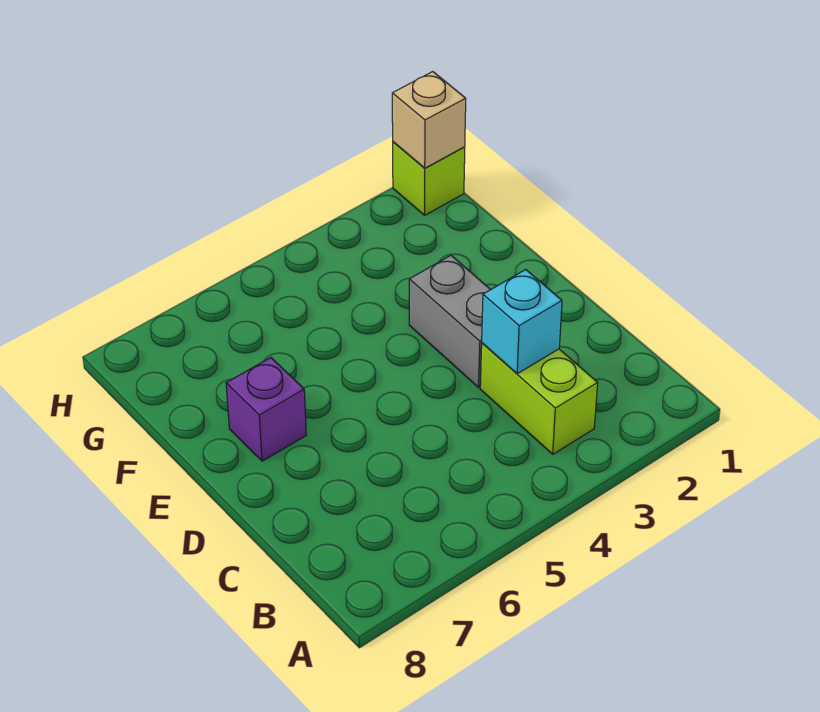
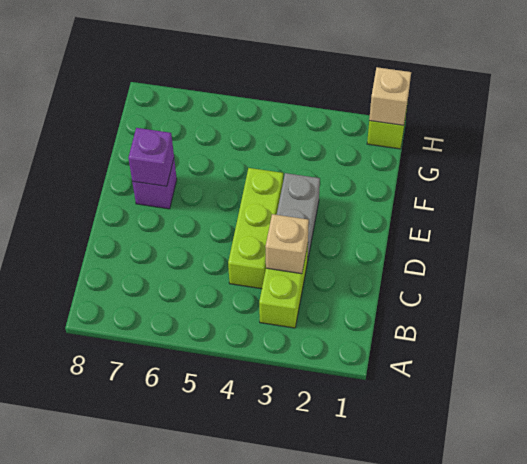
cyan brick C3 level 2 -> tan brick C3 level 2
none -> lime brick C4:E4 level 1
none -> purple brick E7 level 2

